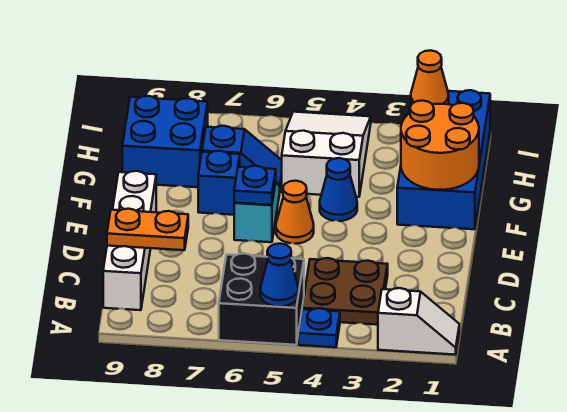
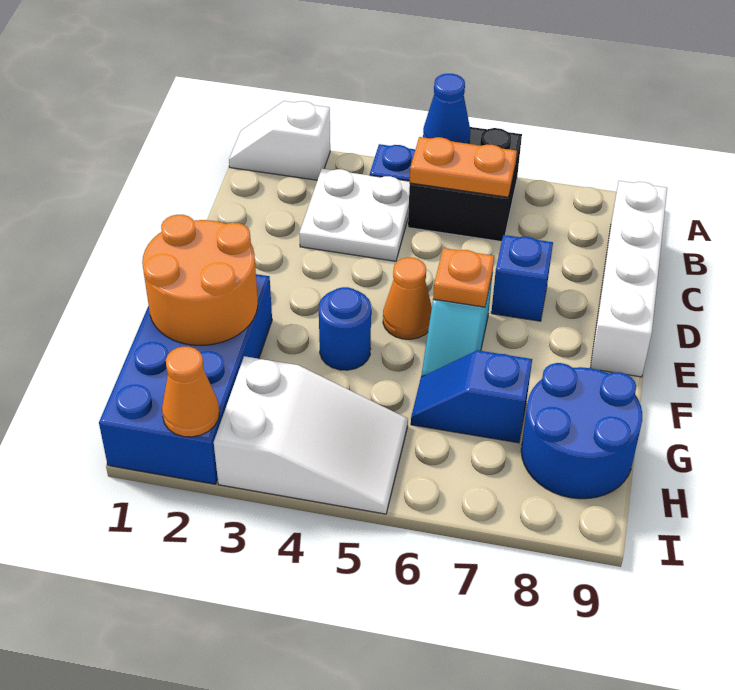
brown plate B3:C4 level 1 -> white plate B3:C4 level 1
orange plate C8:C9 level 2 -> orange plate B5:B6 level 2
blue plate E6 level 2 -> orange plate E6 level 2
blue cone F4 level 1 -> blue round brick F4 level 1
blue brick F7 level 1 -> blue brick D7 level 1
white slope G4:I5 level 1 top G -> white slope H3:I5 level 1 top 3
blue brick G8:H9 level 1 -> blue round brick G8:H9 level 1

